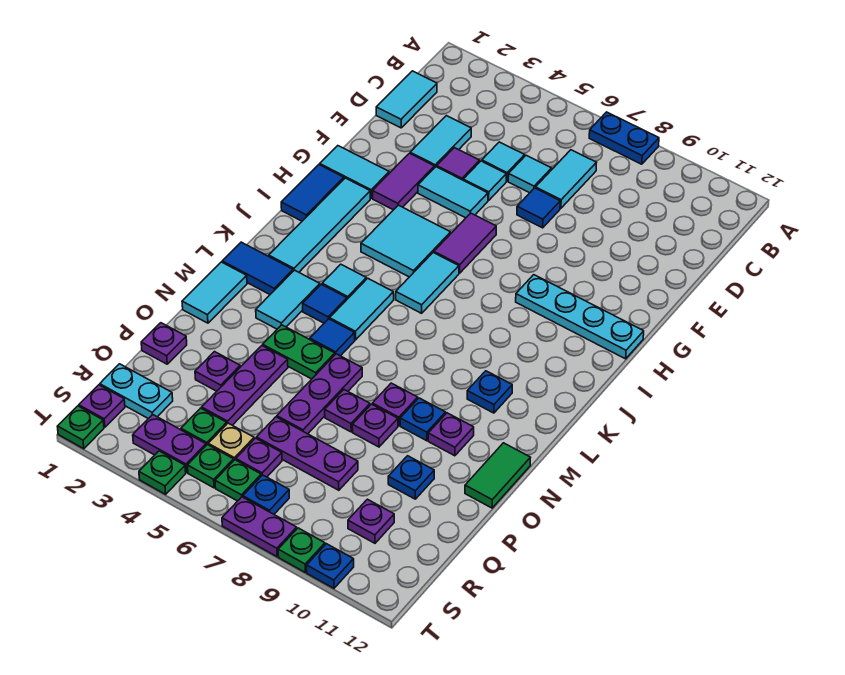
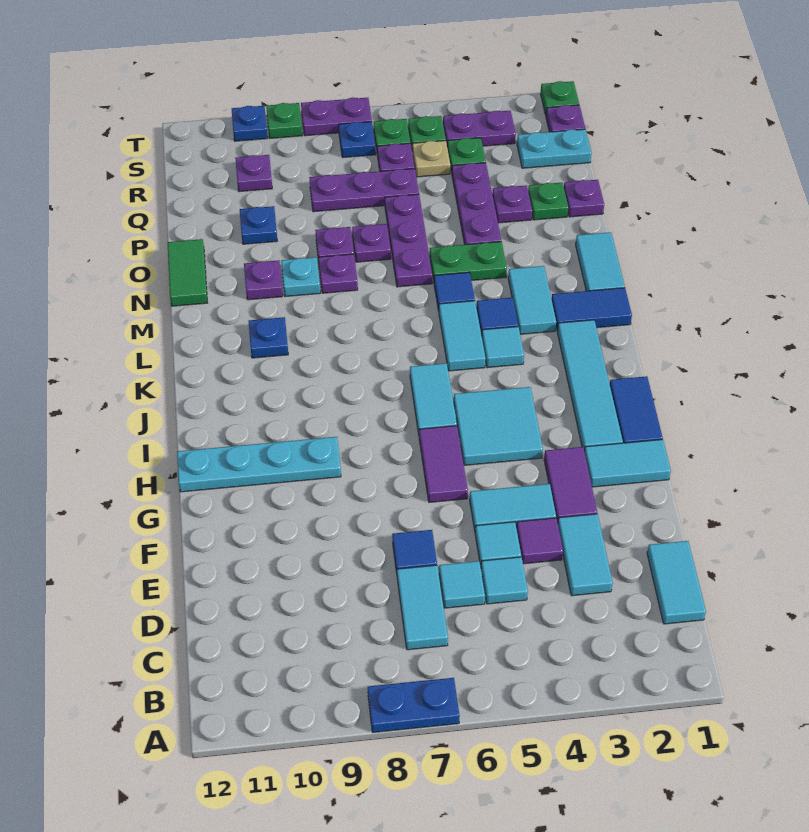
blue plate N9 level 1 -> cyan plate N9 level 1
green plate T4 level 1 -> green plate P2 level 1

